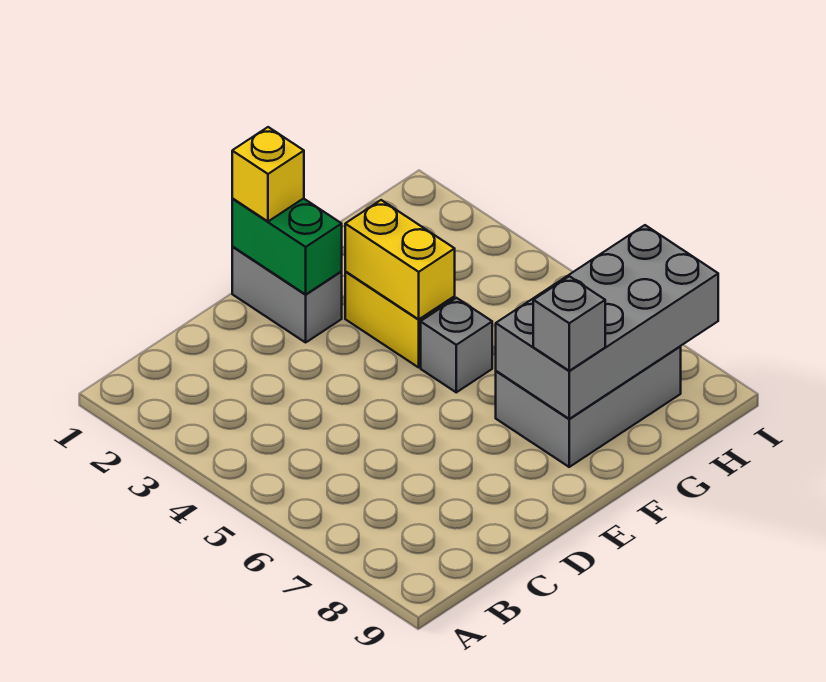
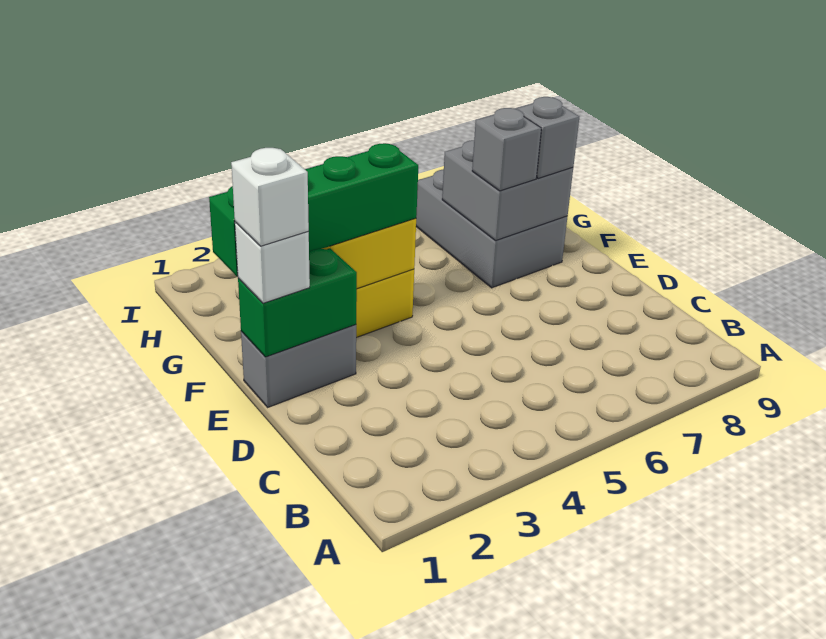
yellow brick E1 level 3 -> white brick E1 level 3
none -> white brick E1 level 4
none -> green brick F1:F4 level 3
grey brick F5 level 1 -> grey brick F7 level 3
grey brick F7:I8 level 2 -> grey brick F7:G8 level 2

